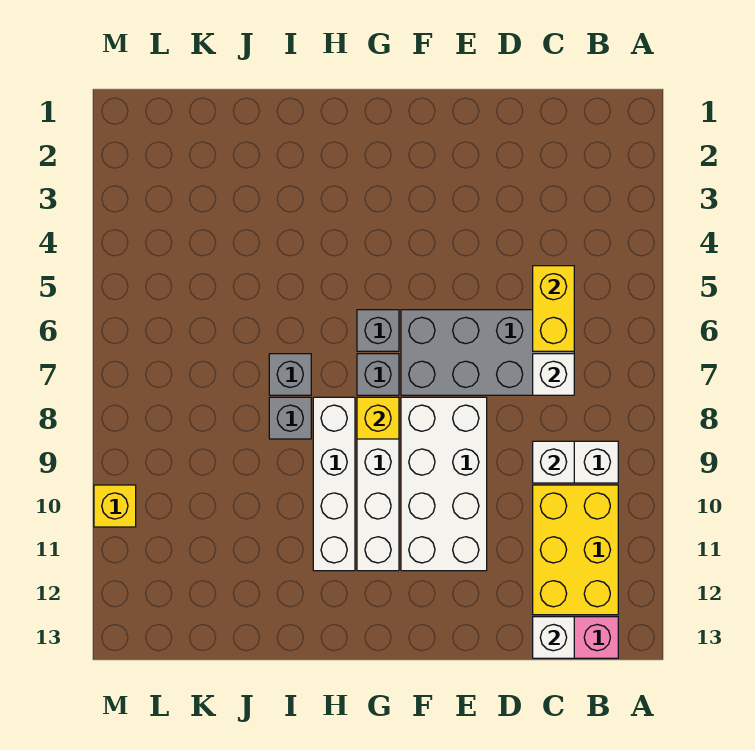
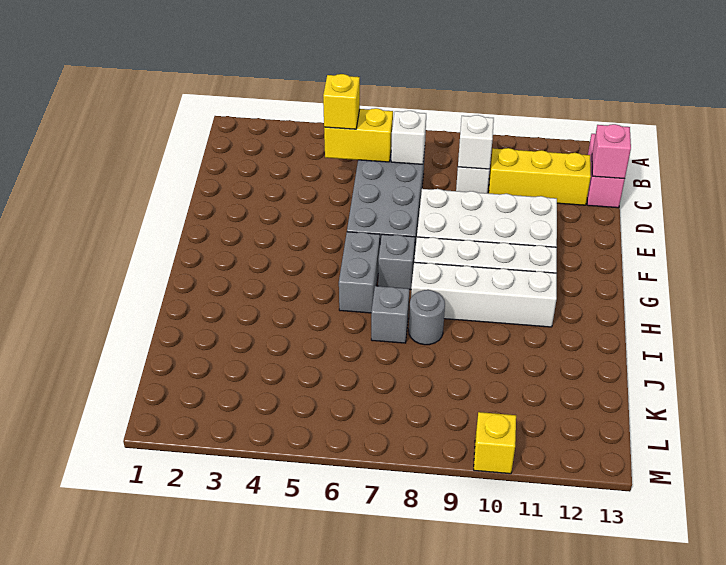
yellow brick B10:C12 level 1 -> yellow brick C10:C12 level 1
white brick C13 level 2 -> pink brick C13 level 2
grey brick G6 level 1 -> grey brick G6:H6 level 1
yellow brick G8 level 2 -> yellow brick C5 level 3
grey brick I8 level 1 -> grey round brick I8 level 1

